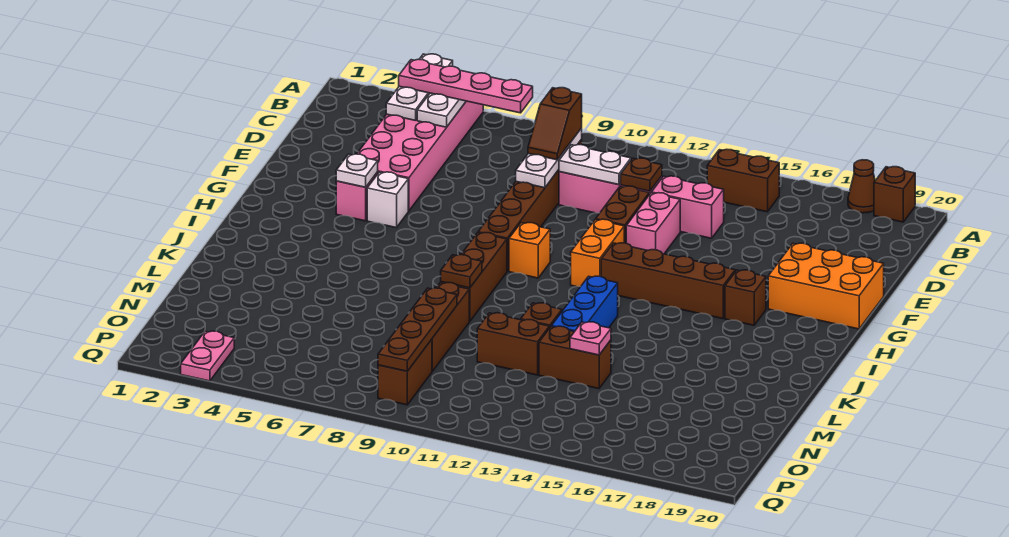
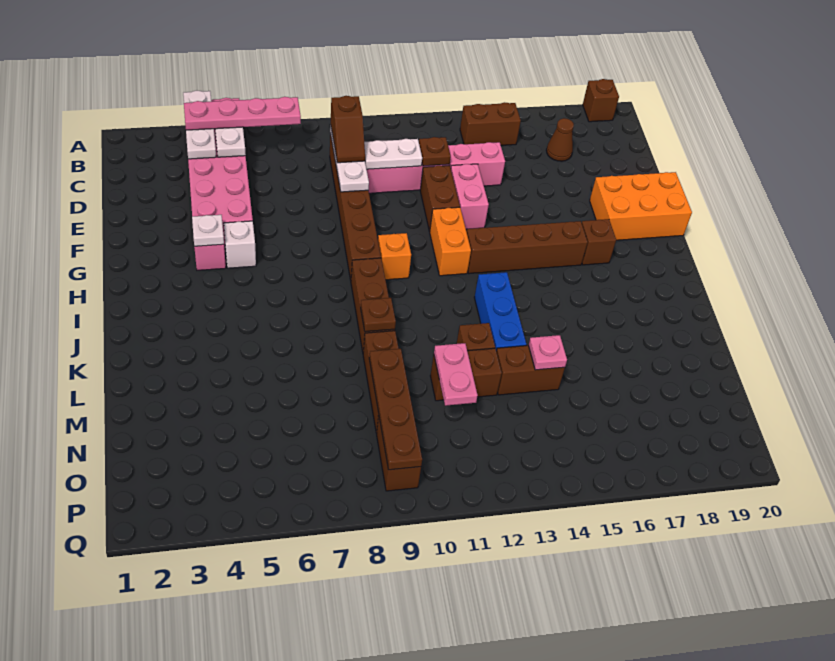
brown cone A18 level 1 -> brown cone C17 level 1
pink plate P3:Q3 level 1 -> pink plate M11:N11 level 2

